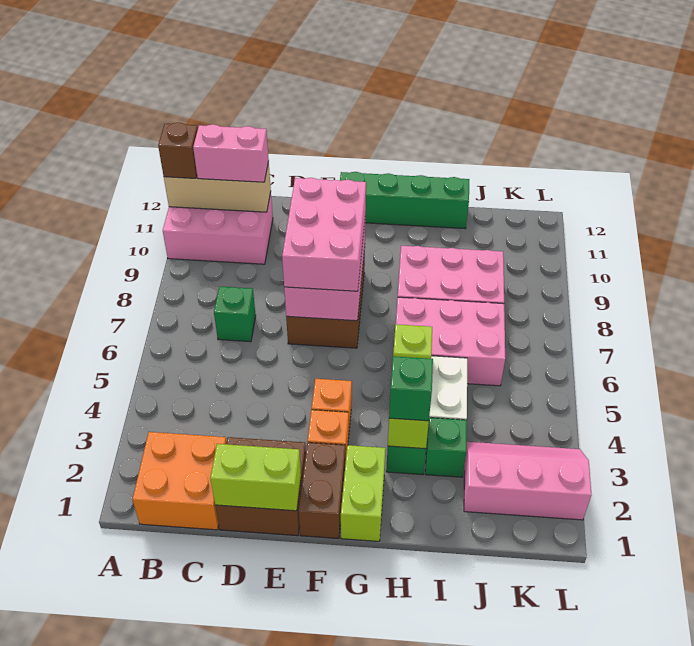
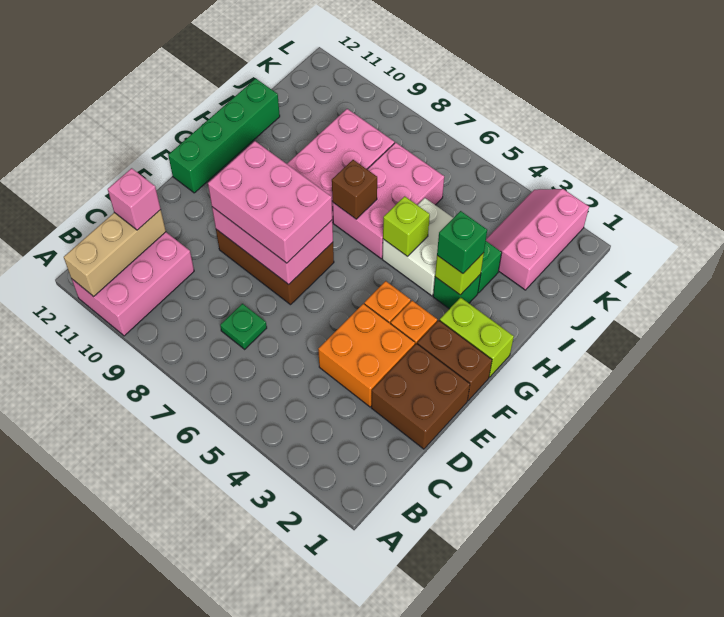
brown brick A11 level 3 -> brown brick H7 level 2
orange brick B1:C2 level 1 -> orange brick D3:E4 level 1
pink brick B11:C11 level 3 -> pink brick C11 level 3
green brick C7 level 1 -> green plate C7 level 1
lime brick D1:E1 level 2 -> none

